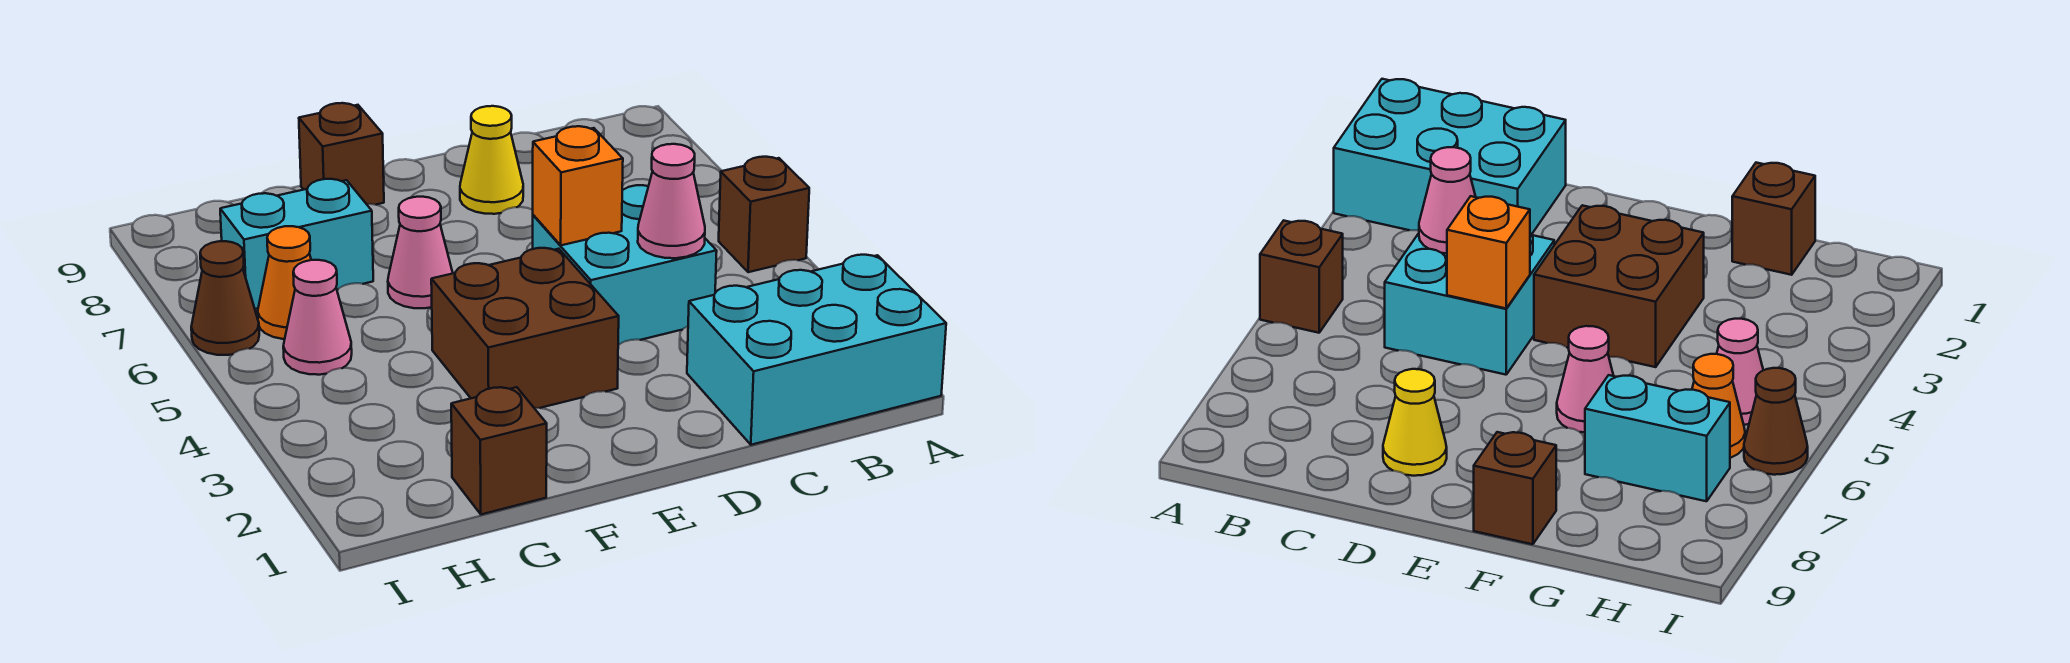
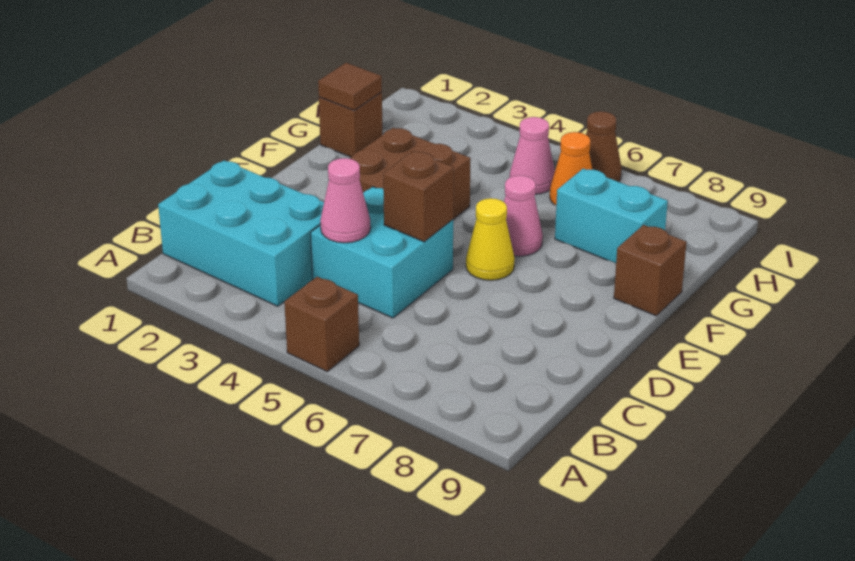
cyan brick A1:C2 level 1 -> cyan brick B1:C3 level 1
orange brick D5 level 2 -> brown brick D5 level 2
yellow cone D8 level 1 -> yellow cone E6 level 1
none -> brown tile G1 level 2
cyan brick G7:H7 level 1 -> cyan brick G7:G8 level 1

